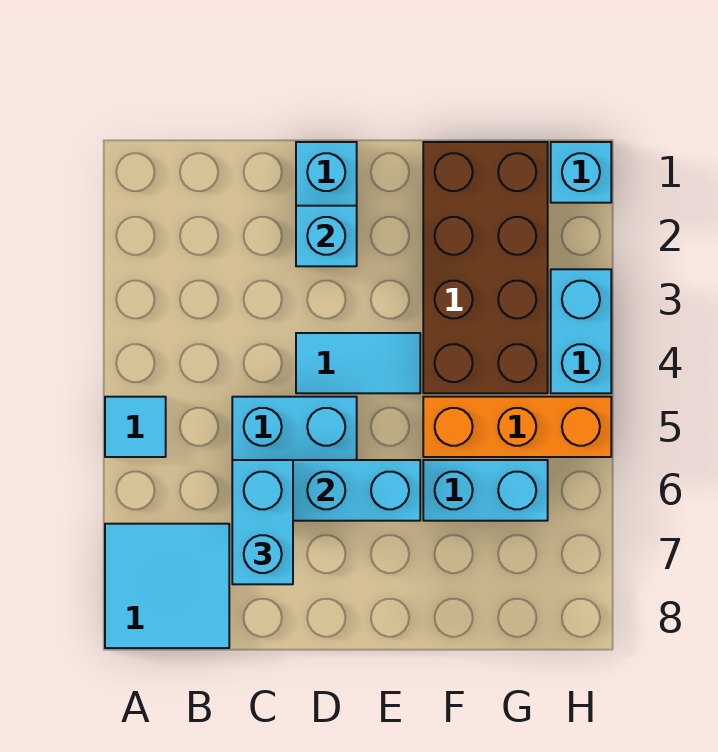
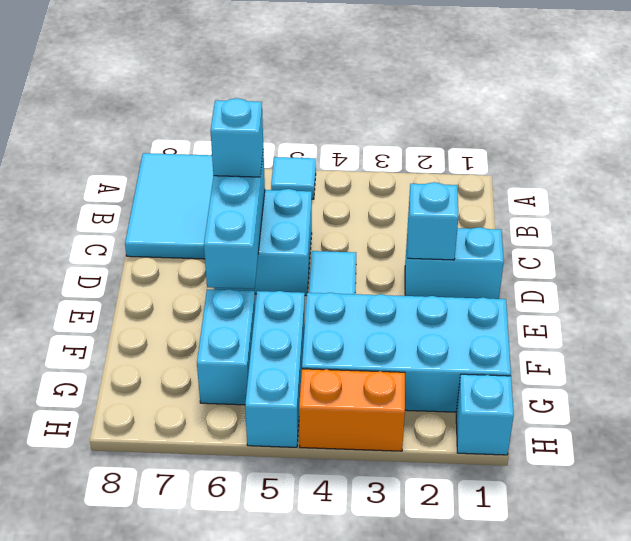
cyan tile A7:B8 level 1 -> cyan tile A7:C8 level 1
cyan brick C6:C7 level 3 -> cyan brick C6 level 3
brown brick F1:G4 level 1 -> cyan brick F1:G4 level 1
orange brick F5:H5 level 1 -> cyan brick F5:H5 level 1
cyan brick H3:H4 level 1 -> orange brick H3:H4 level 1

